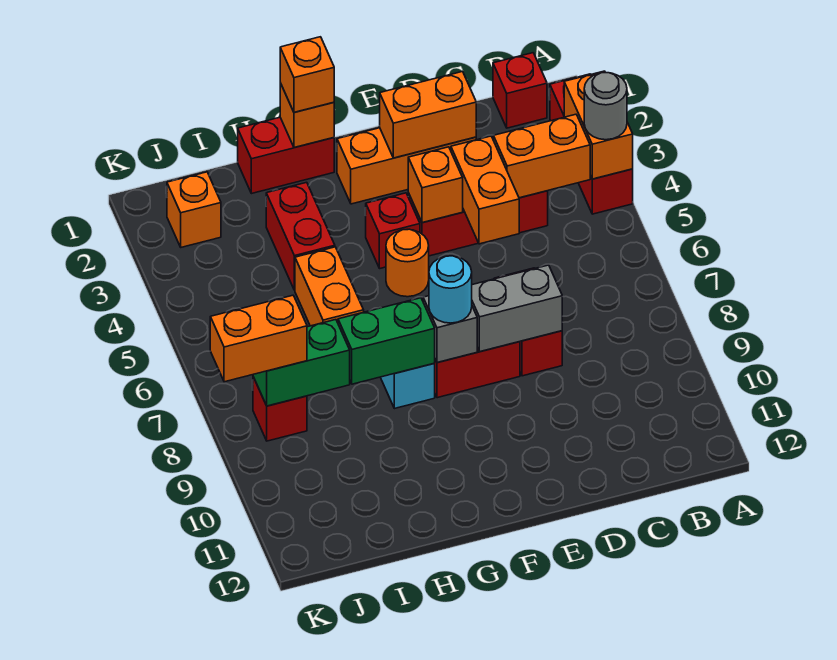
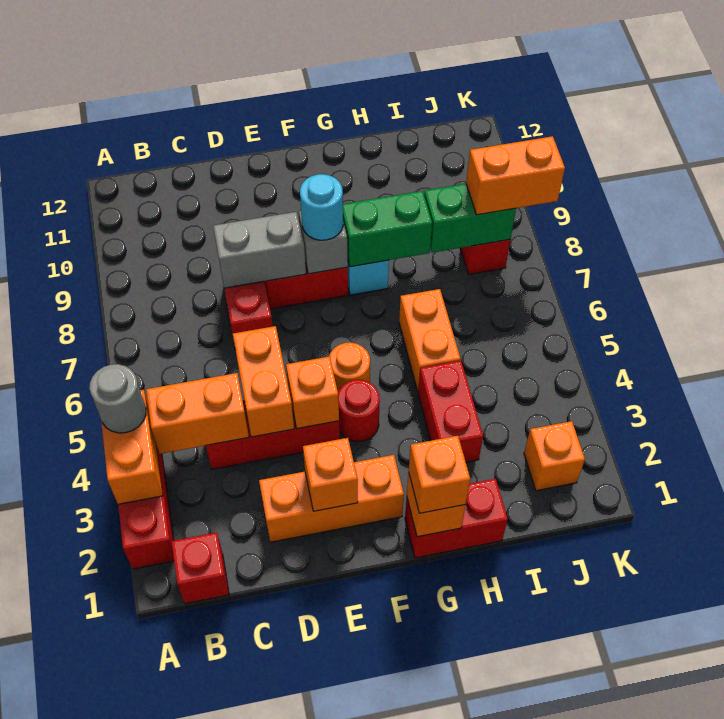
orange brick D2:E2 level 2 -> orange brick E2 level 2
red brick F4 level 1 -> red round brick F4 level 1

